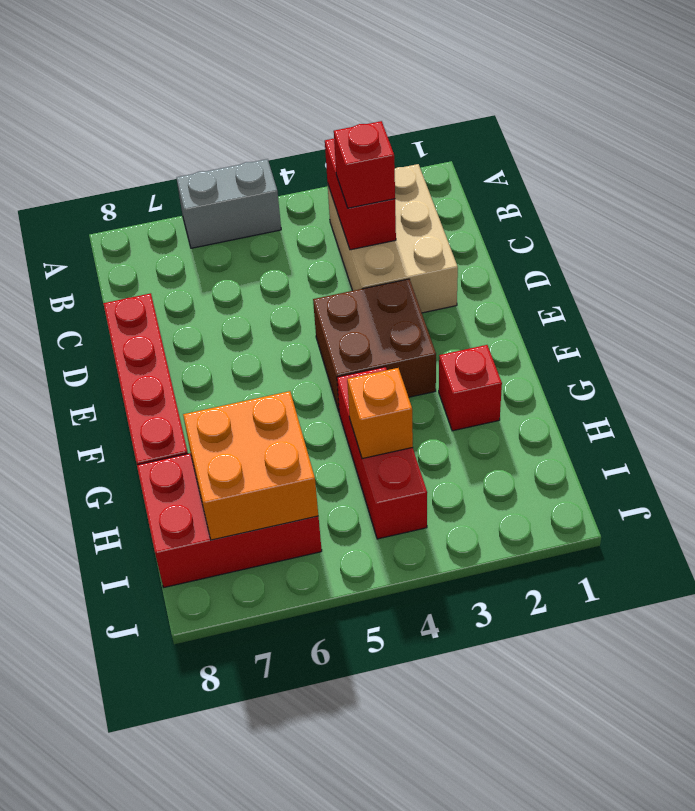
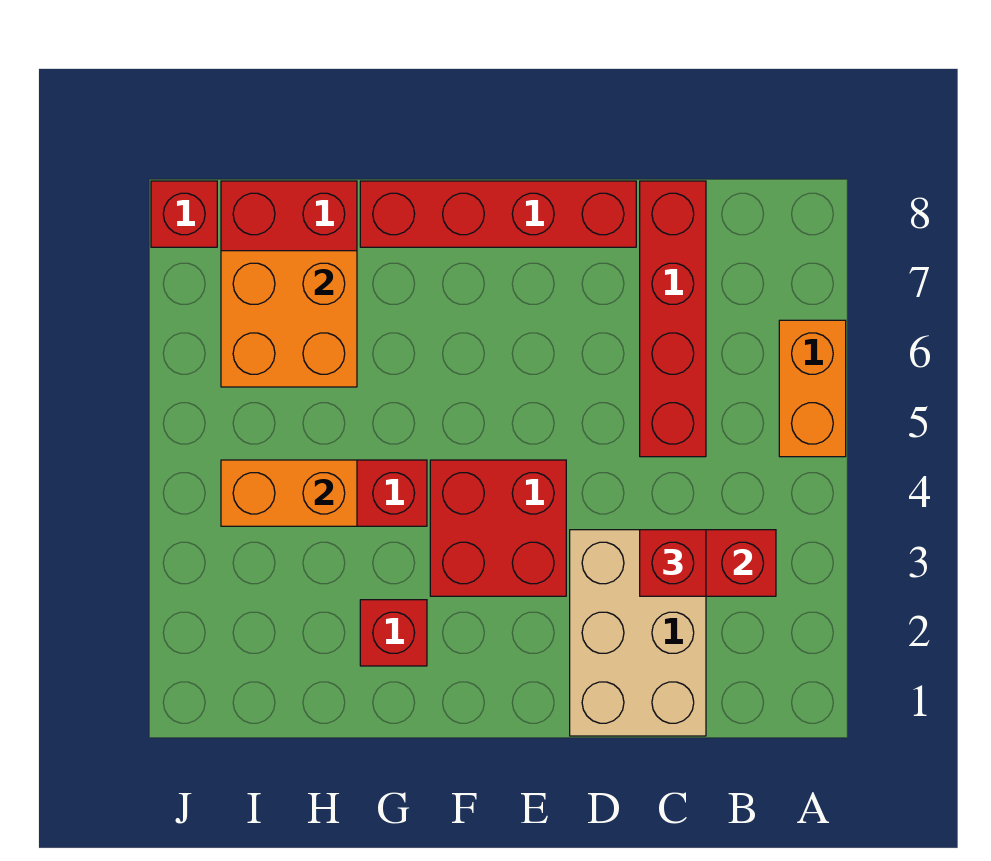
grey brick A5:A6 level 1 -> orange brick A5:A6 level 1
tan brick B2:D3 level 1 -> tan brick C1:D3 level 1
none -> red brick C5:C8 level 1
brown brick E3:F4 level 1 -> red brick E3:F4 level 1
orange brick H4 level 2 -> orange brick H4:I4 level 2
none -> red brick J8 level 1

